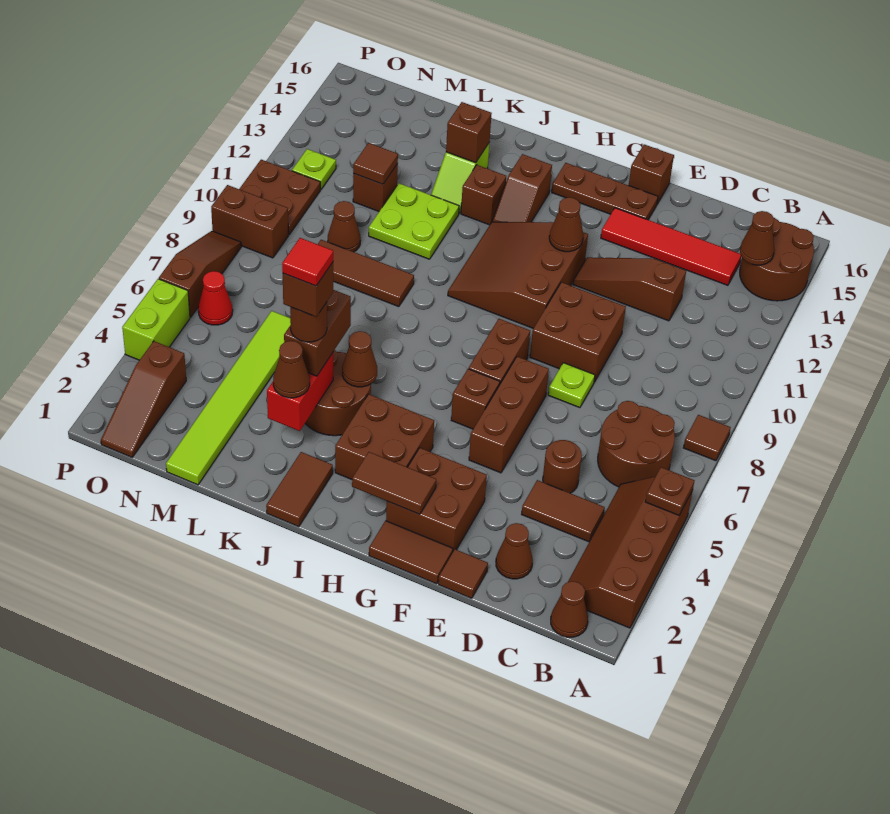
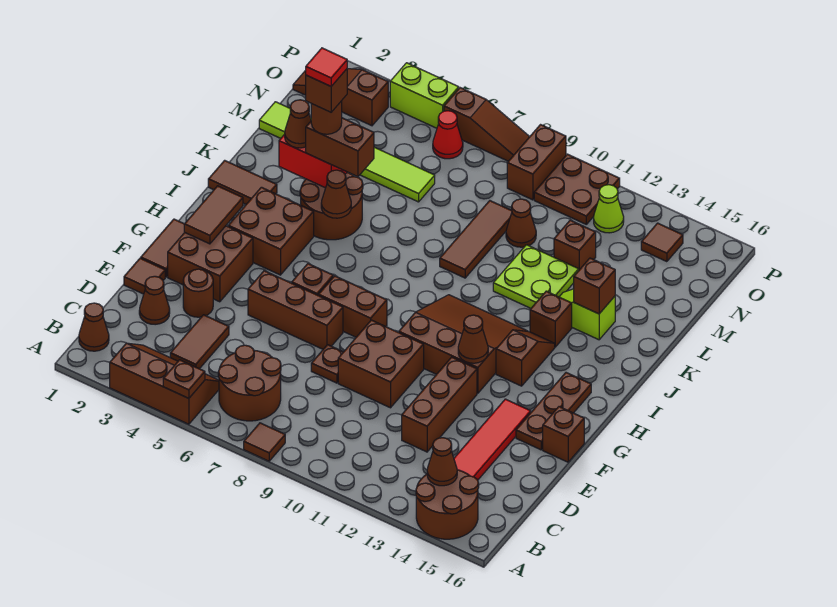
brown slope A2:B5 level 1 top A -> brown slope A3:B5 level 1 top A
brown round brick D5 level 1 -> brown round brick E3 level 1
brown slope D12:F12 level 1 top D -> brown brick D12:F12 level 1
lime plate E8 level 1 -> brown plate E8 level 1
brown slope I13:I14 level 1 top 14 -> brown slope H13:I13 level 1 top H
brown tile M12 level 2 -> brown tile O14 level 1
lime plate O12 level 1 -> lime cone O12 level 1

